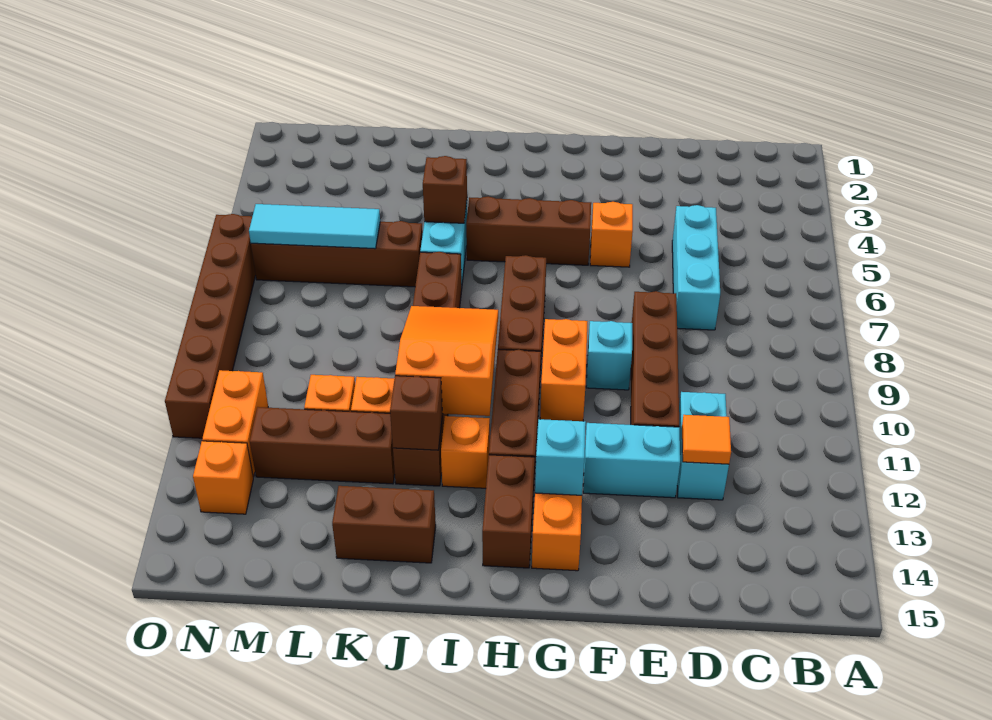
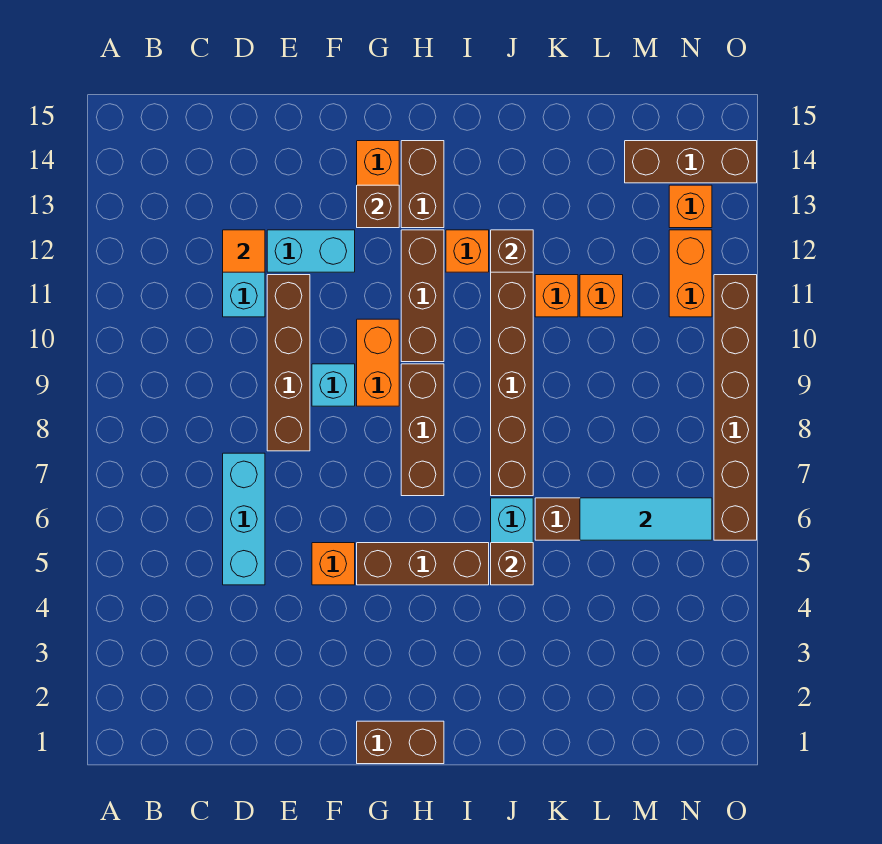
cyan brick G13 level 2 -> brown brick G13 level 2
orange slope I9:J11 level 2 top 11 -> none
brown brick J14:K14 level 1 -> brown brick G1:H1 level 1
brown brick K12:M12 level 1 -> brown brick M14:O14 level 1

